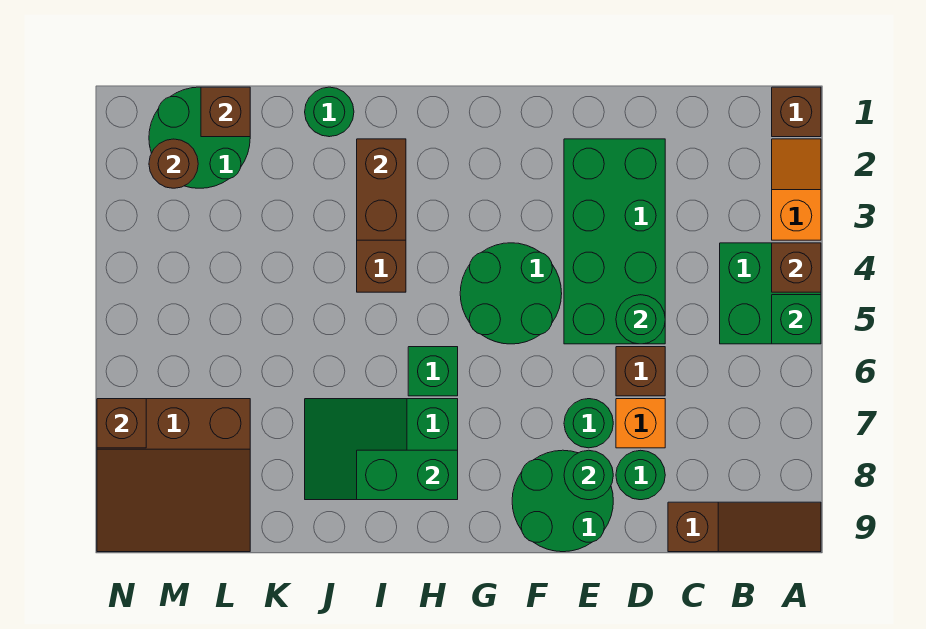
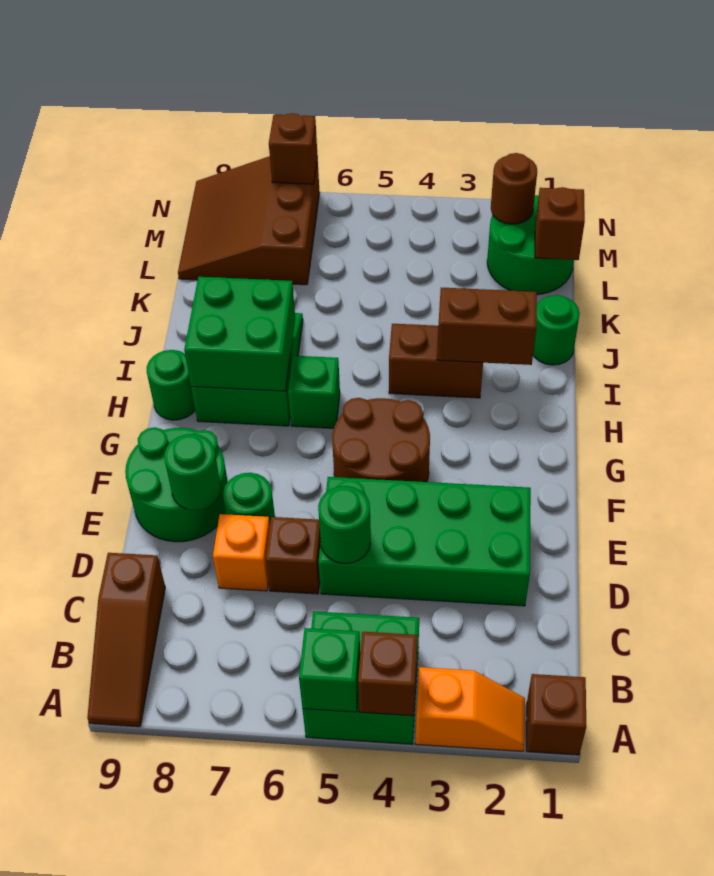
green round brick D8 level 1 -> green round brick H9 level 1
green round brick F4:G5 level 1 -> brown round brick F4:G5 level 1
green brick H8:I8 level 2 -> green brick H7:I8 level 2

